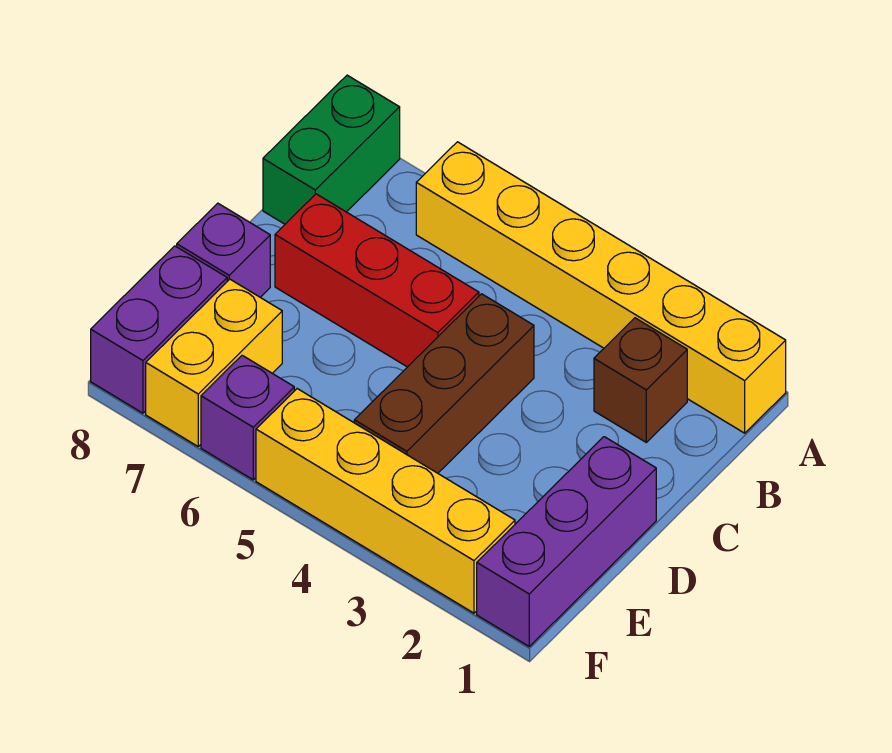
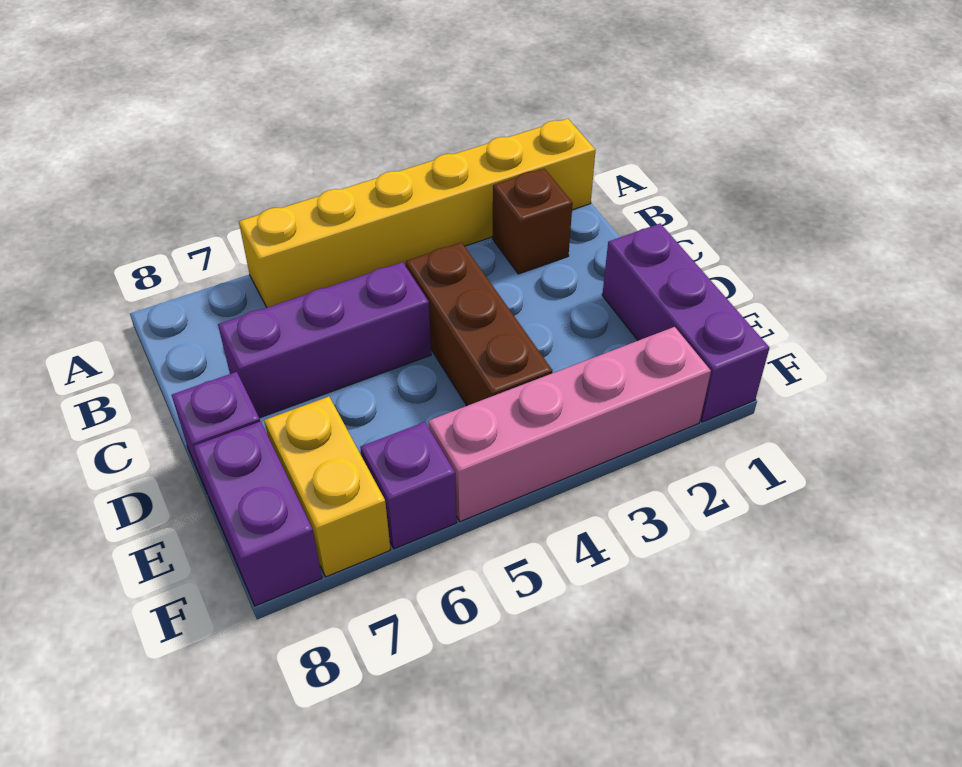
green brick A8:B8 level 1 -> none
red brick C5:C7 level 1 -> purple brick C5:C7 level 1
yellow brick F2:F5 level 1 -> pink brick F2:F5 level 1

